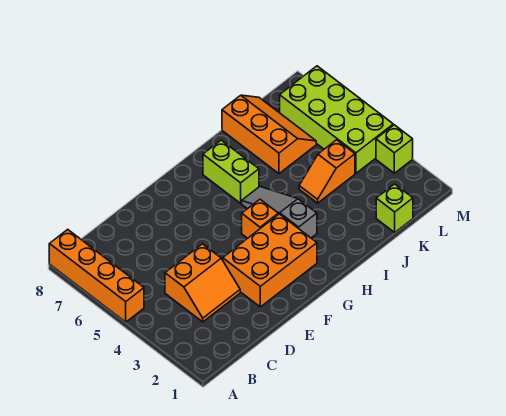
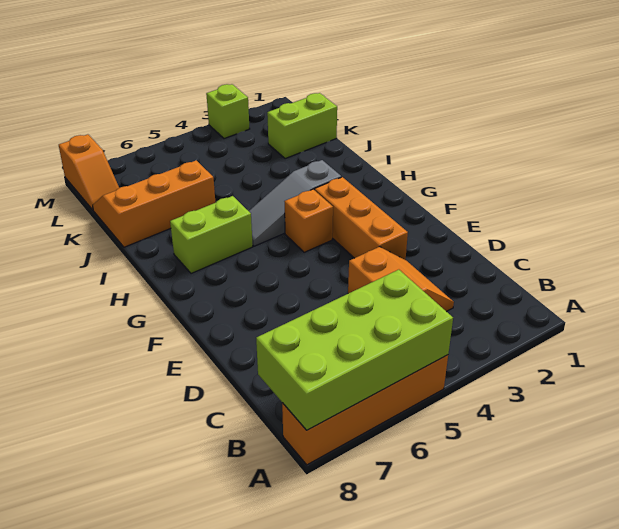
orange brick E2:G3 level 1 -> orange brick E3:G3 level 1
orange slope J4:K4 level 1 top K -> orange slope L8:M8 level 1 top M
lime brick K1 level 1 -> lime brick K1:K2 level 1
lime brick L4:M7 level 1 -> lime brick A5:B8 level 2

